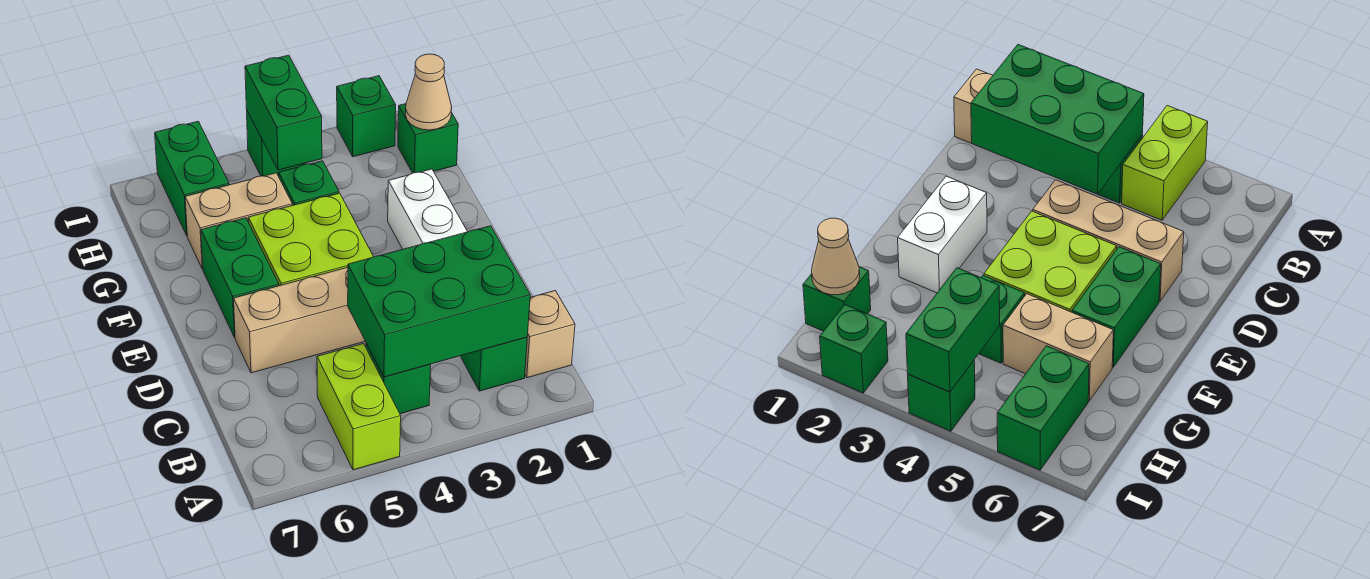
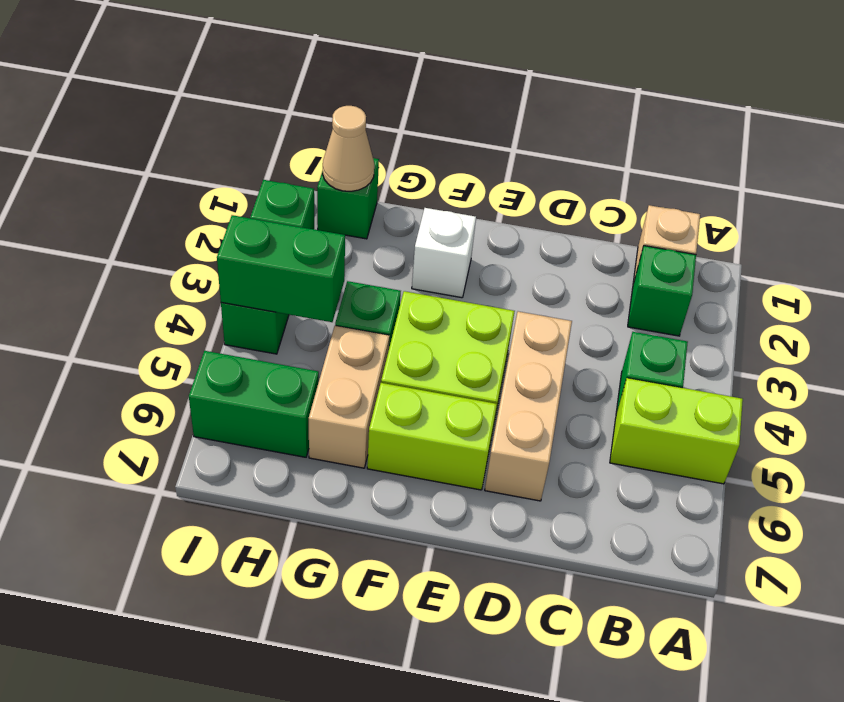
green brick B2:C4 level 2 -> none
white brick E2:F2 level 1 -> white brick F2 level 1
green brick E6:F6 level 1 -> lime brick E6:F6 level 1

